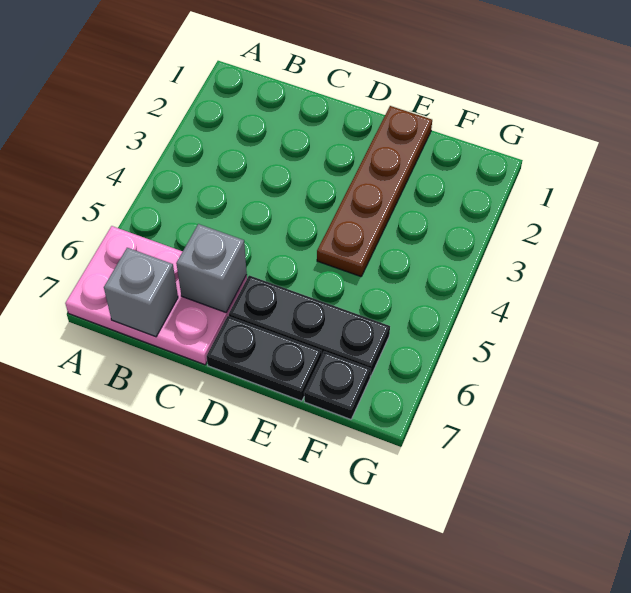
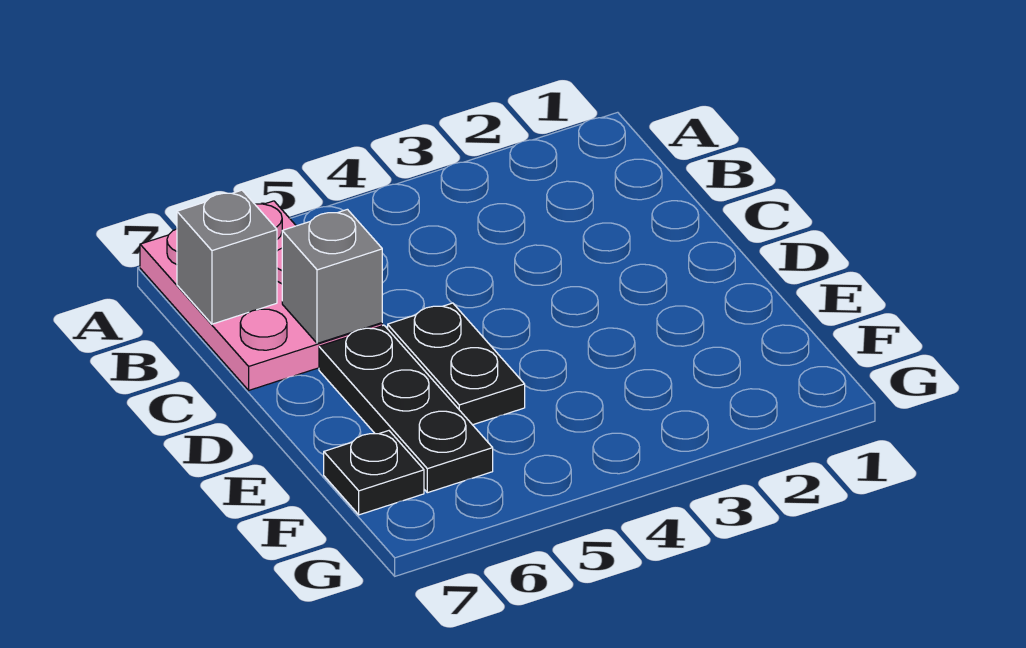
black plate D7:E7 level 1 -> black plate D5:E5 level 1
brown plate E1:E4 level 1 -> none

